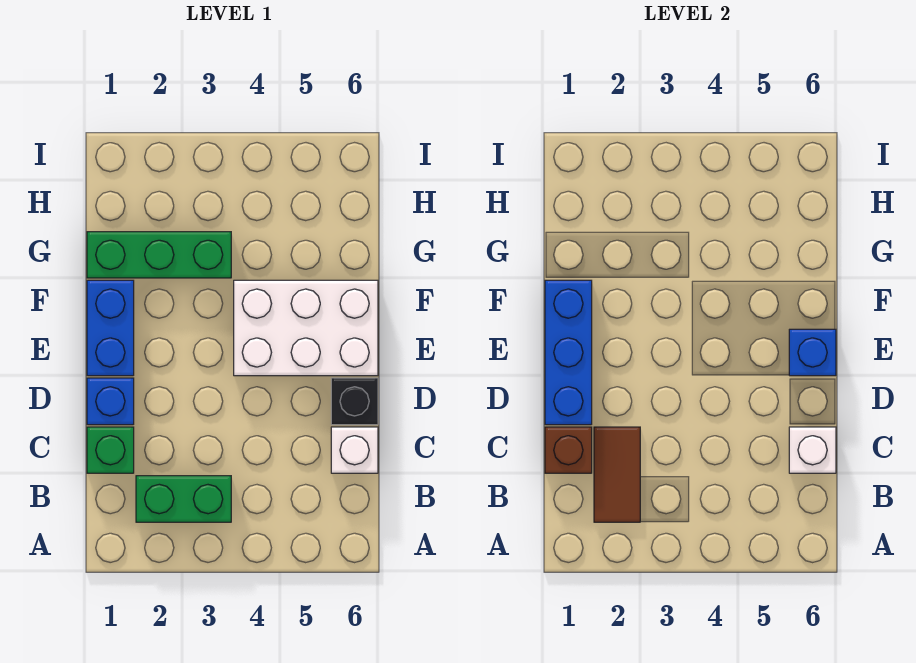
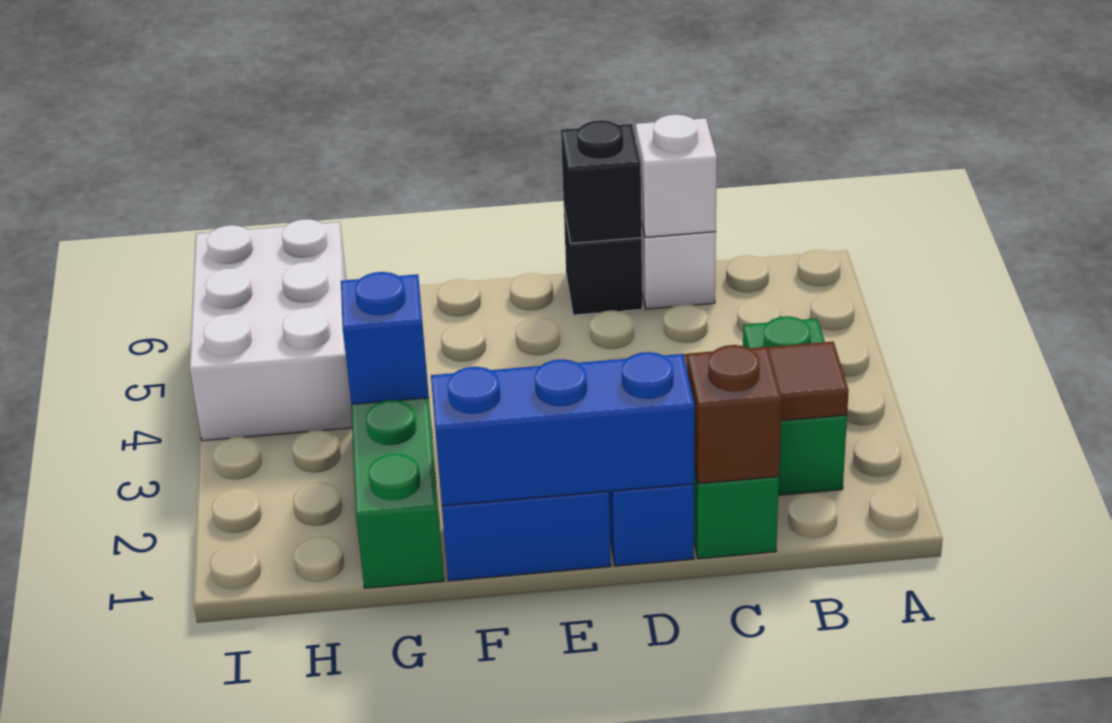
none -> black brick D6 level 2
white brick E4:F6 level 1 -> white brick H4:I6 level 1
blue brick E6 level 2 -> blue brick G3 level 2

